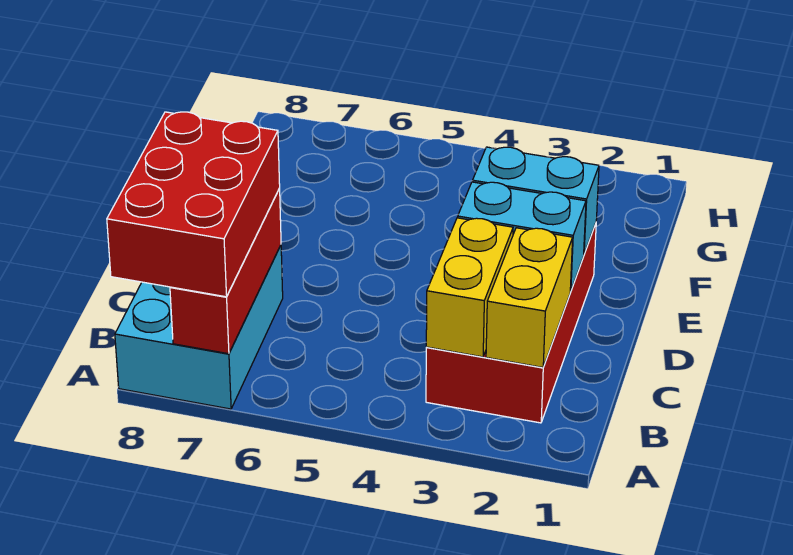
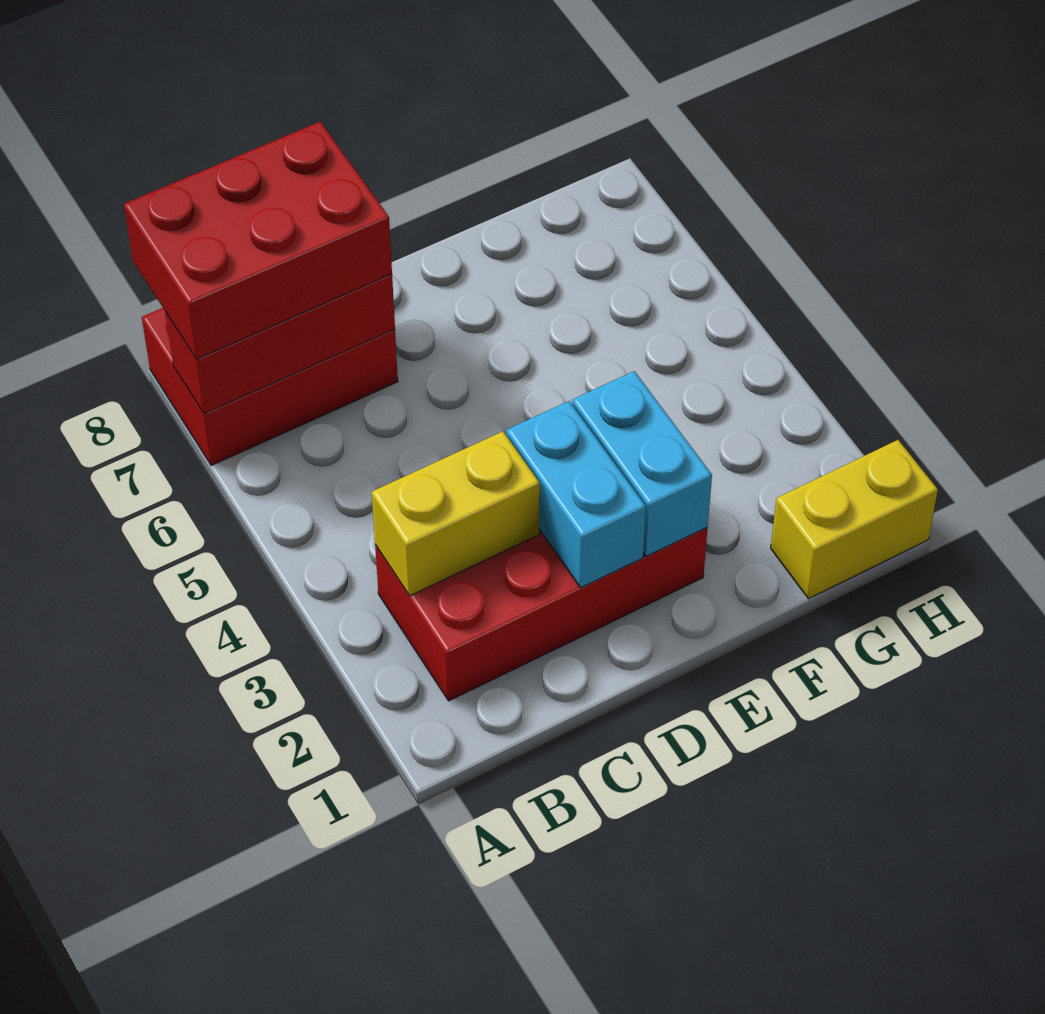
cyan brick A7:C8 level 1 -> red brick A7:C8 level 1
yellow brick B2:C2 level 2 -> yellow brick G1:H1 level 1

